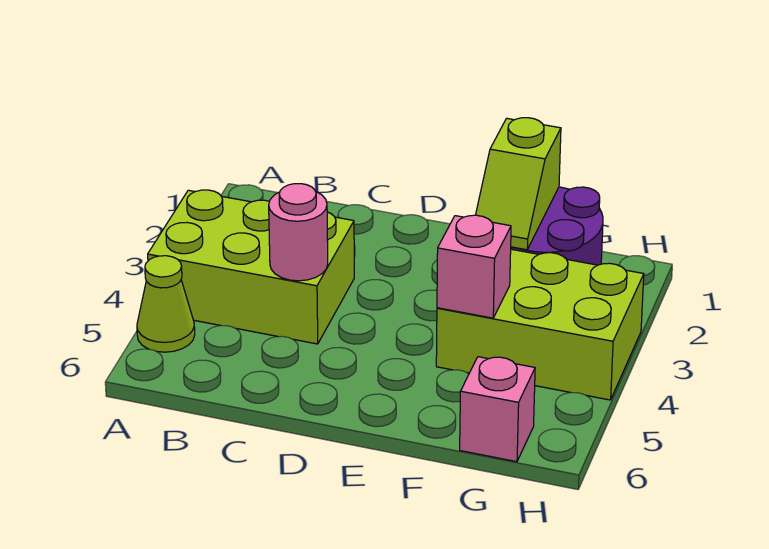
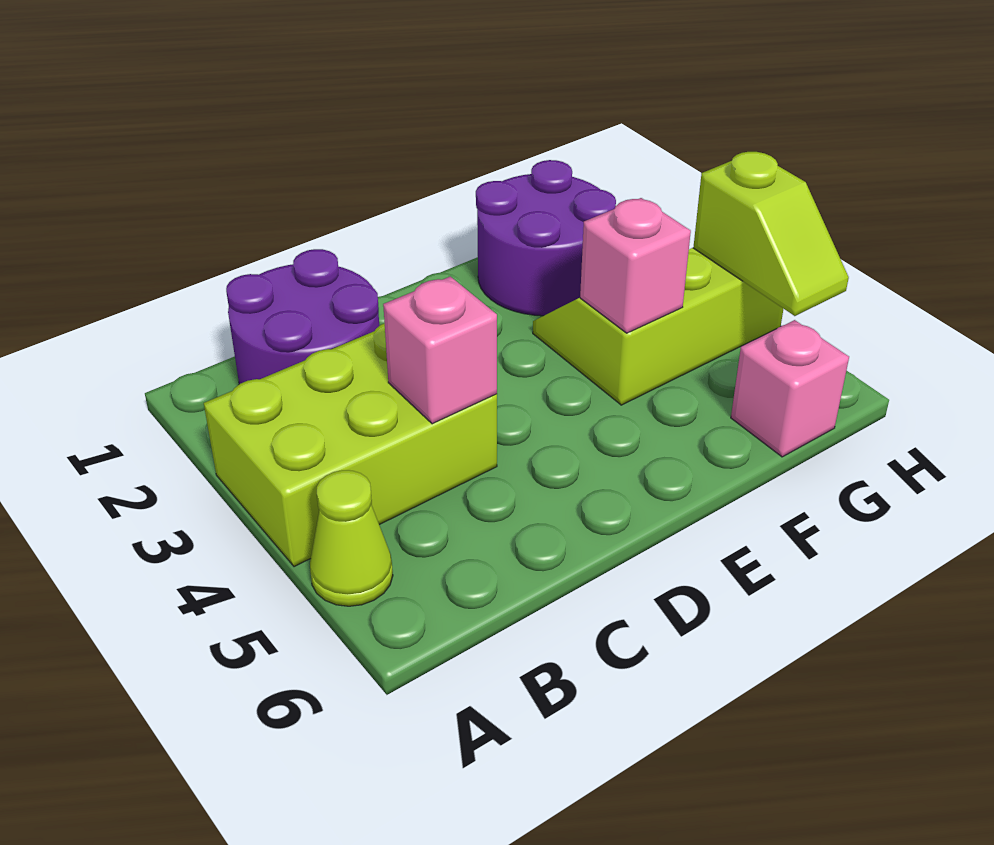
none -> purple round brick B1:C2 level 1
pink round brick C4 level 2 -> pink brick C4 level 2
lime slope F1:F2 level 2 top 1 -> lime slope H4:H5 level 2 top 4
lime brick F3:H4 level 1 -> lime slope F3:H4 level 1 top 4

